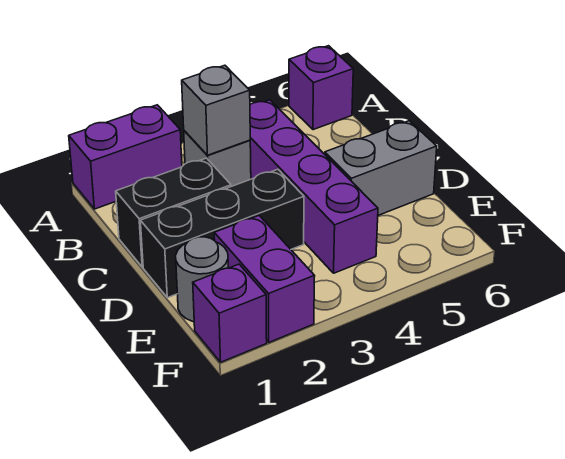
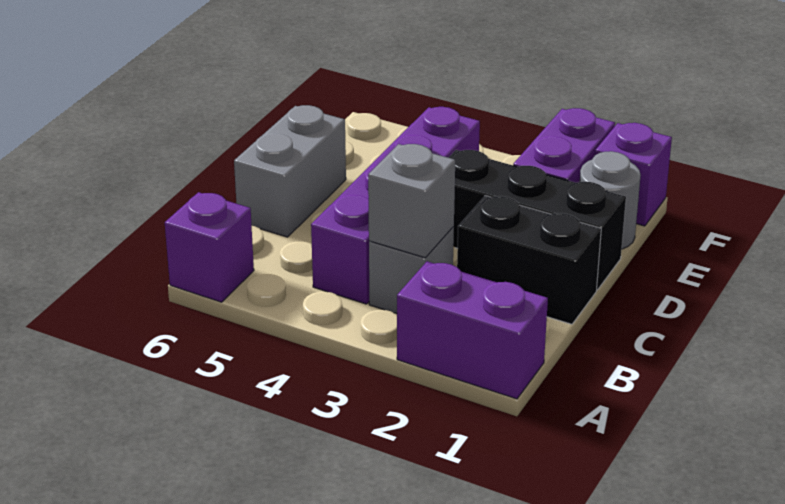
grey brick D5:D6 level 1 -> grey brick C6:D6 level 1

